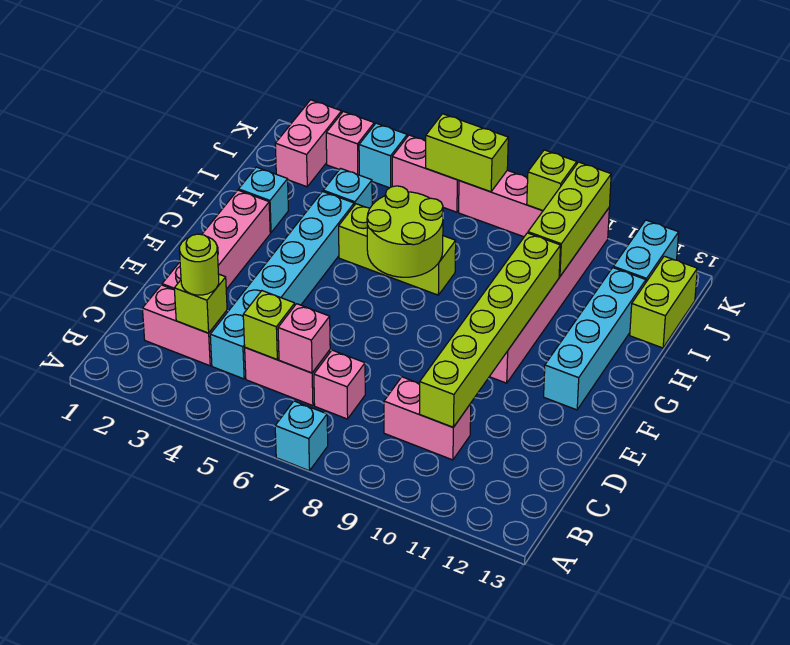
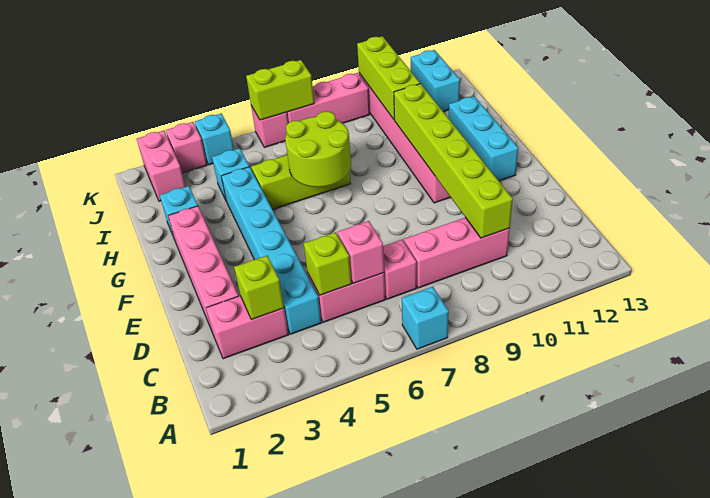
lime round brick C3 level 3 -> none
pink brick C9:C10 level 1 -> pink brick C8:C10 level 1
cyan brick F12:I12 level 1 -> cyan brick F12:H12 level 1
lime brick I13:J13 level 1 -> none
pink brick K5:K6 level 1 -> pink brick K6 level 1
lime brick K9 level 2 -> none

